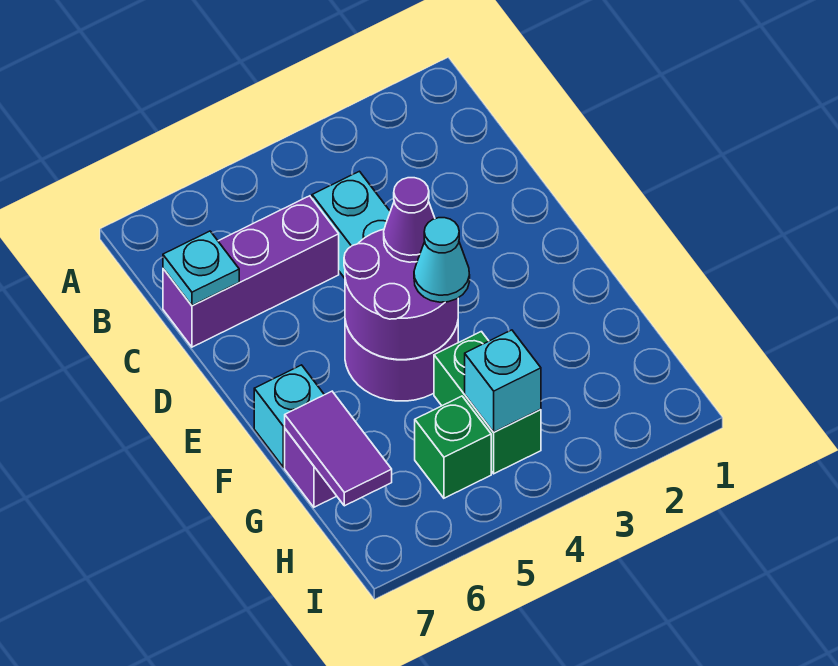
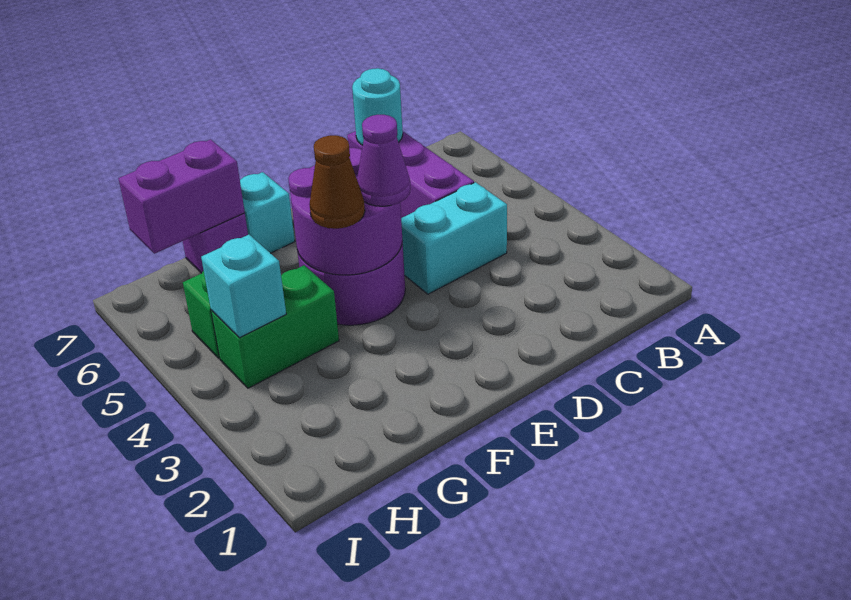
cyan plate C7 level 2 -> cyan round brick C7 level 2
cyan cone F4 level 3 -> brown cone F4 level 3
purple tile G7:H7 level 2 -> purple brick G7:H7 level 2

